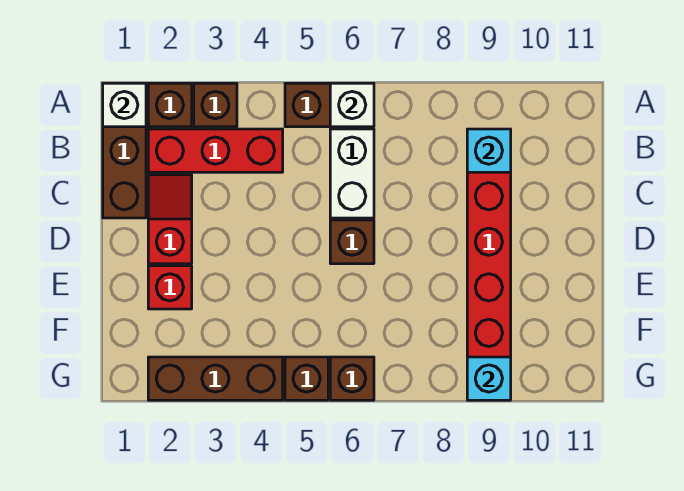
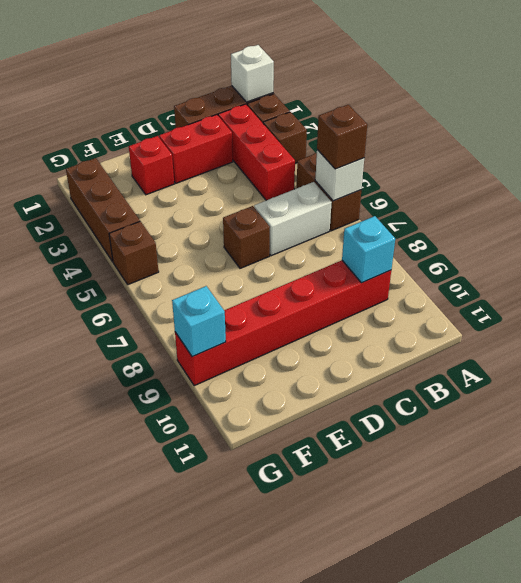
red slope C2:D2 level 1 top D -> red brick C2:D2 level 1
brown brick G6 level 1 -> brown brick A6 level 3

